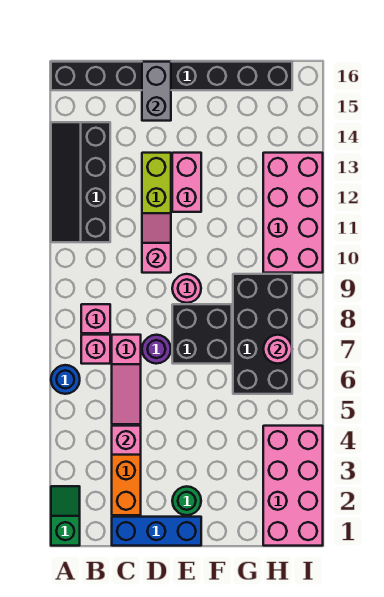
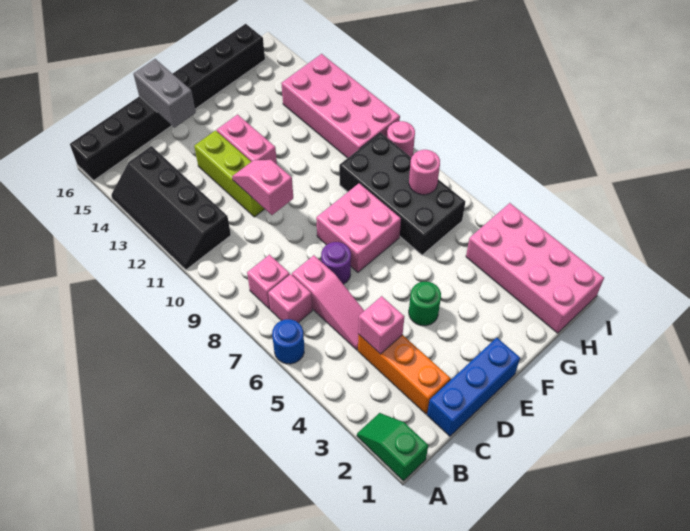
green round brick E2 level 1 -> green round brick E4 level 1
black brick E7:F8 level 1 -> pink brick E7:F8 level 1
pink round brick E9 level 1 -> pink round brick I9 level 1

